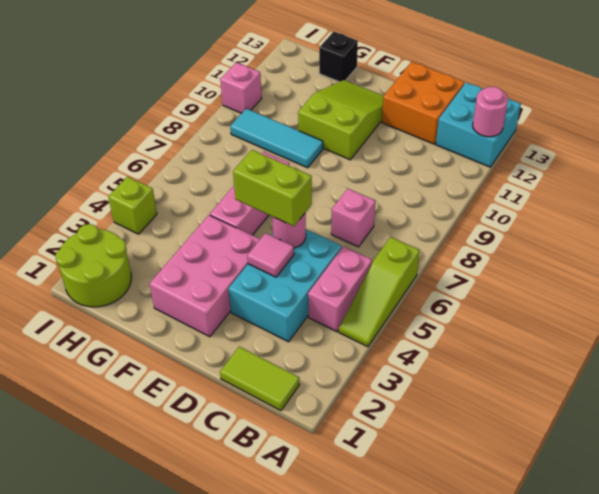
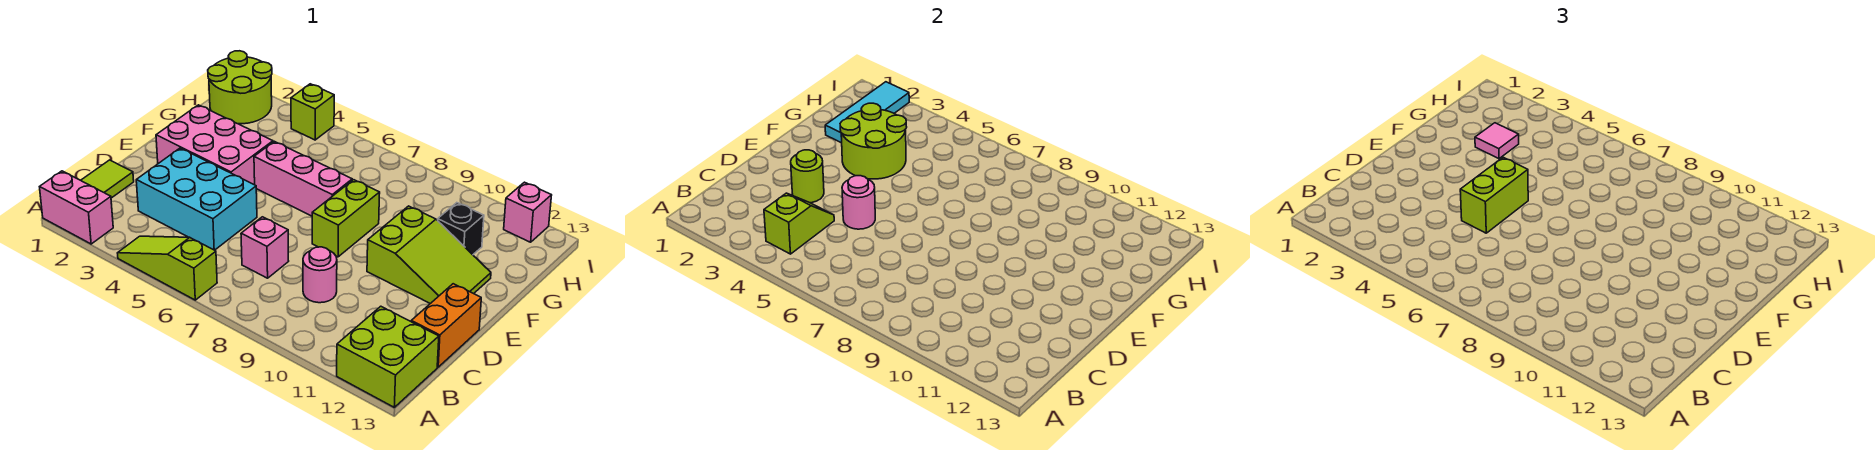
cyan brick A12:B13 level 1 -> lime brick A12:B13 level 1
pink round brick A12 level 2 -> pink round brick C9 level 1
pink brick B4:B5 level 1 -> pink brick A1:A2 level 1
none -> lime slope B4:C4 level 2 top B
orange brick C12:D13 level 1 -> orange brick C13:D13 level 1
none -> lime round brick D3 level 2
pink tile D4 level 2 -> pink tile G3 level 3
none -> lime brick E8:F8 level 1
none -> lime round brick F3:G4 level 2
cyan tile F9:H9 level 1 -> cyan tile G2:I2 level 2
black brick G13 level 1 -> black brick G11 level 1
pink brick I10 level 1 -> pink brick I12 level 1

